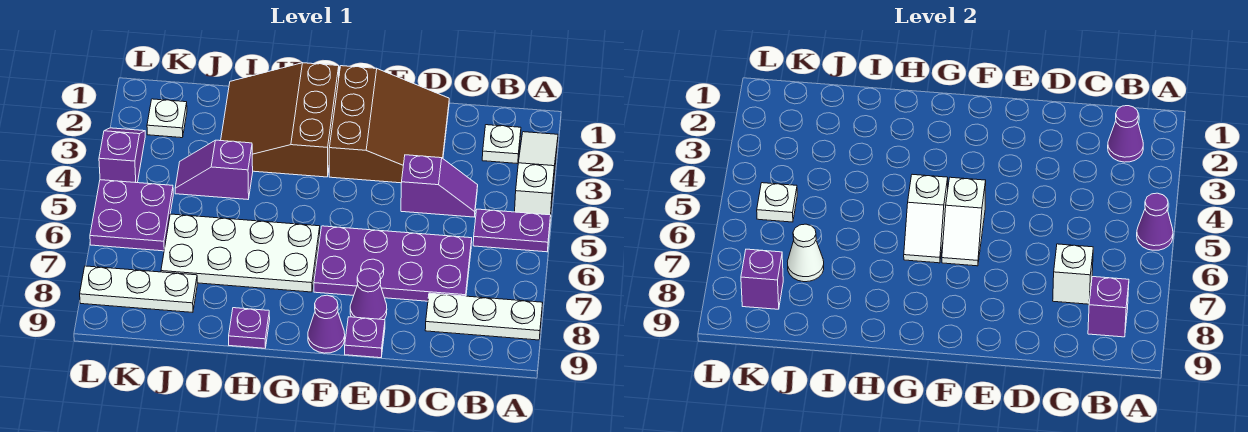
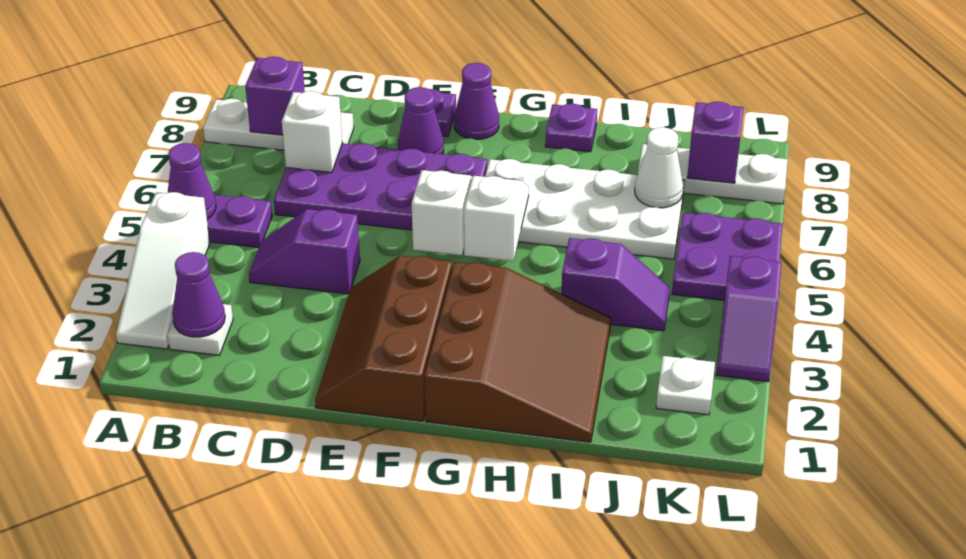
brown slope D1:F3 level 1 top F -> brown slope E1:F3 level 1 top F
white plate K5 level 2 -> none

